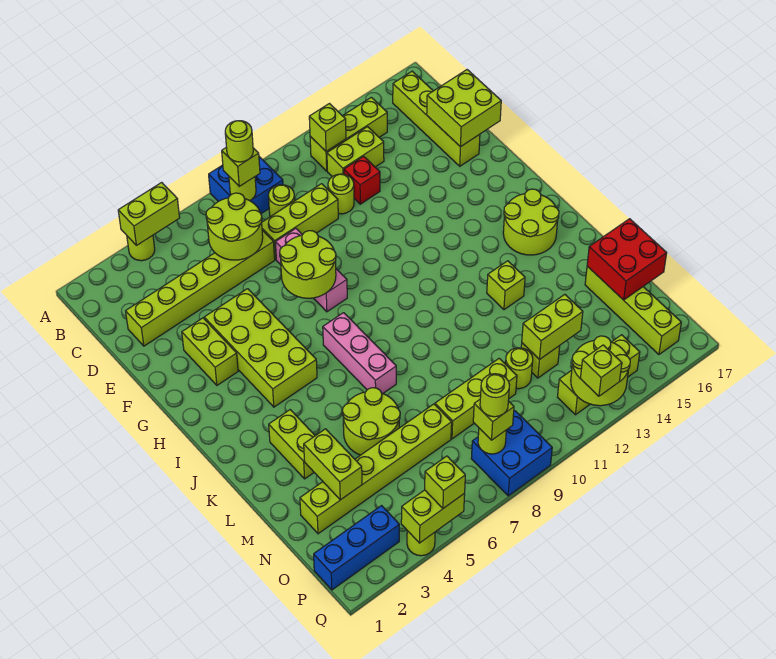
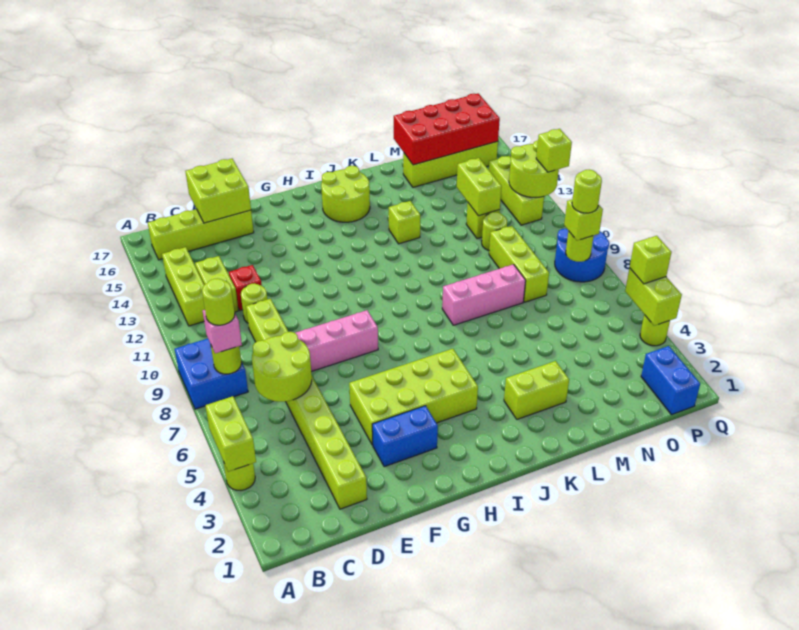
lime brick B8 level 3 -> pink brick B8 level 3
lime brick B12 level 2 -> none
lime round brick C9 level 1 -> none
lime brick F3:G3 level 1 -> blue brick F3:G3 level 1
lime round brick F7:G8 level 2 -> none
pink brick I7:K7 level 1 -> pink brick K8:M8 level 1
lime round brick L5:M6 level 1 -> none
lime brick M3:N3 level 2 -> none
red brick M16:N17 level 2 -> red brick M16:P17 level 2
lime brick N2:N7 level 1 -> none
blue brick P1:P3 level 1 -> blue brick P1:P2 level 1
blue brick P8:Q9 level 1 -> blue round brick P8:Q9 level 1

